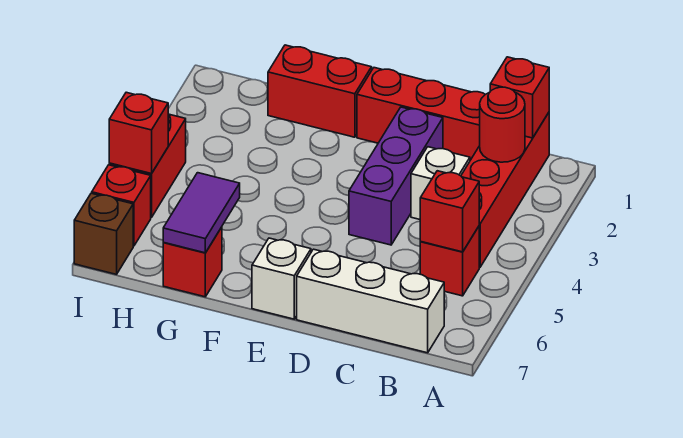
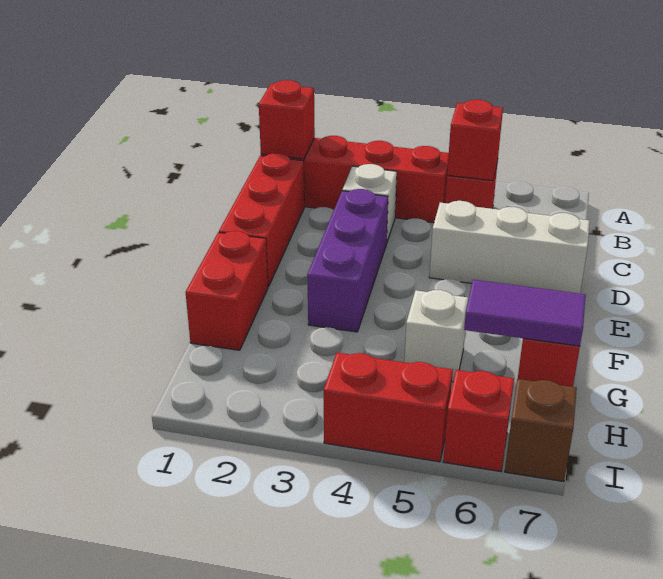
red round brick B2 level 2 -> none
white brick B7:D7 level 1 -> white brick D5:D7 level 1
purple brick D2:D4 level 1 -> purple brick D3:F3 level 1
white brick E7 level 1 -> white brick G5 level 1
red brick I5 level 2 -> none

